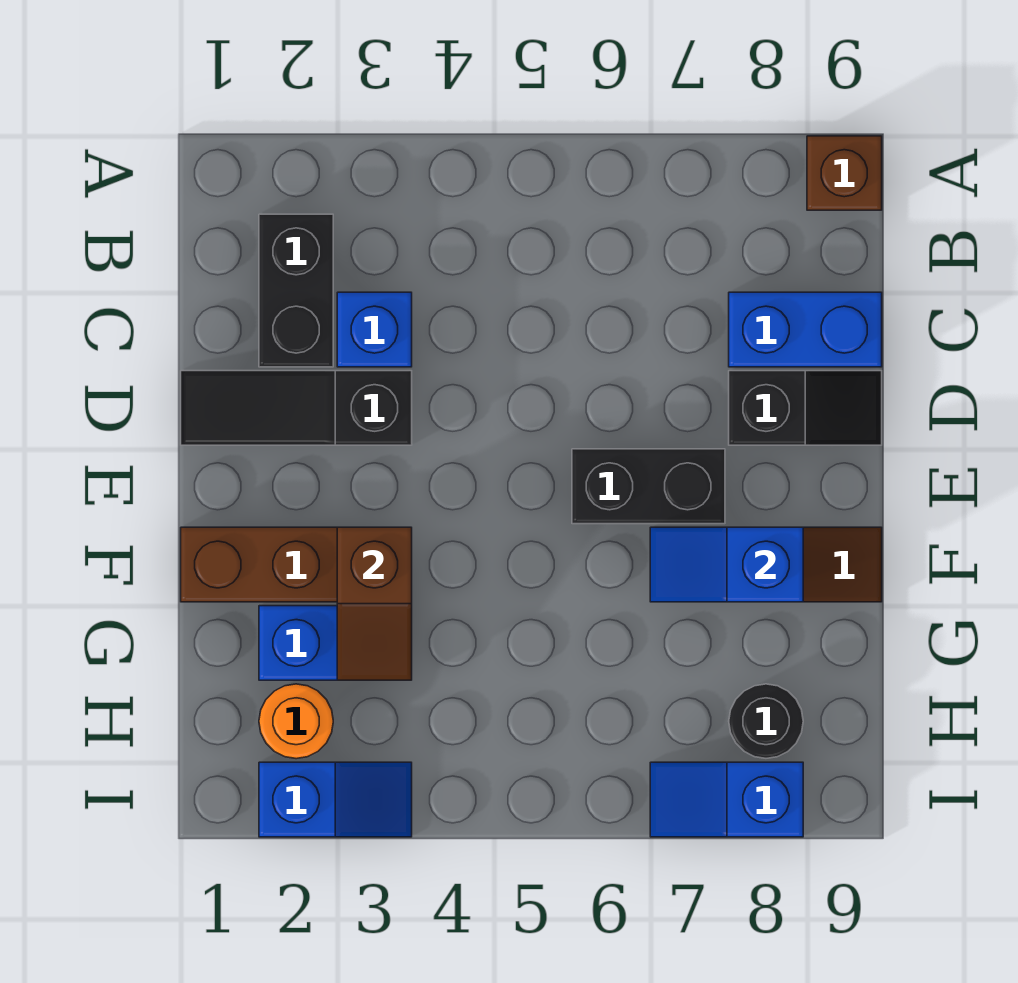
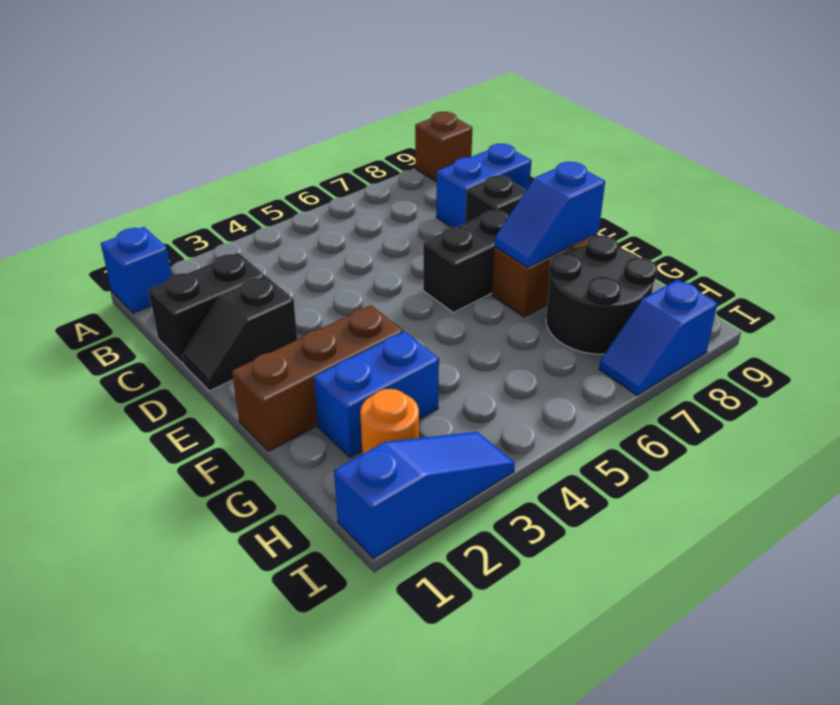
black brick B2:C2 level 1 -> black brick C1:C2 level 1
blue brick C3 level 1 -> blue brick A1 level 1
black slope D1:D3 level 1 top 3 -> black slope D1:D2 level 1 top 2
brown slope F3:G3 level 2 top F -> none
black round brick H8 level 1 -> black round brick G7:H8 level 1
blue slope I2:I3 level 1 top 2 -> blue slope I1:I3 level 1 top 1

